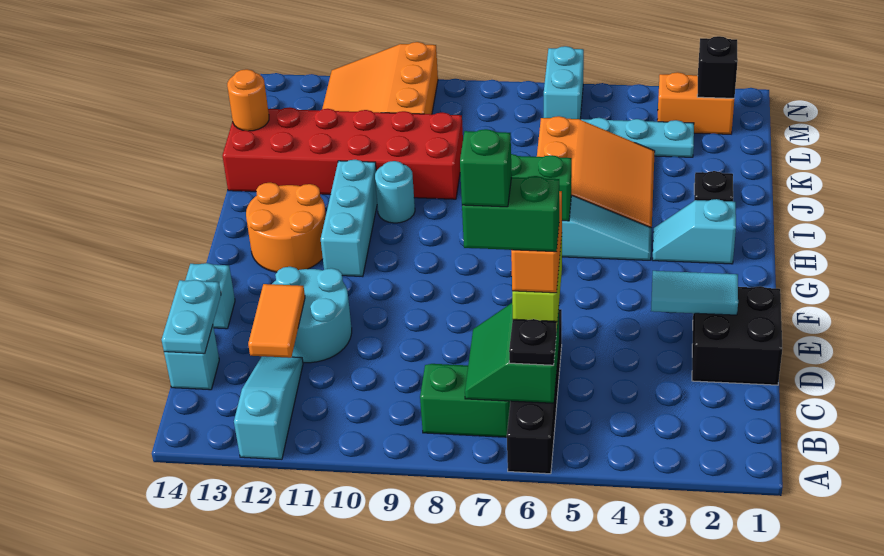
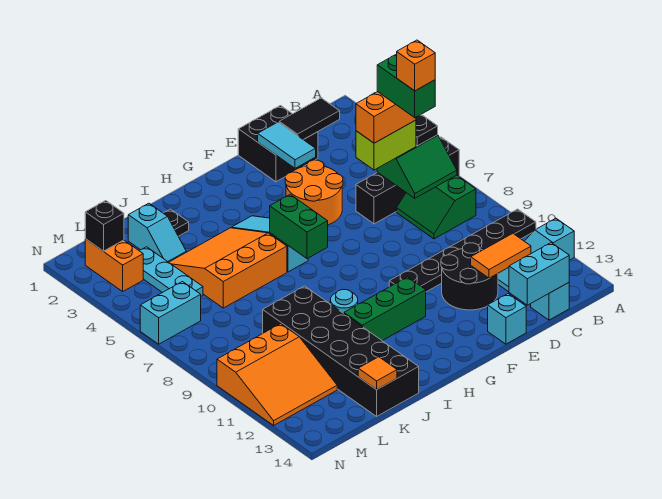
none -> black plate A10:F10 level 1
none -> black tile C2:D2 level 2
green brick C7 level 6 -> orange brick C7 level 6
cyan plate C14:D14 level 2 -> cyan brick C14:D14 level 2
cyan round brick D11:E12 level 1 -> black round brick D11:E12 level 1
cyan brick G11:I11 level 1 -> green brick G11:I11 level 1
orange round brick G12:H13 level 1 -> orange round brick E4:F5 level 1
cyan slope H2:H3 level 1 top 2 -> cyan slope K2:K3 level 1 top 2
red brick J9:K14 level 1 -> black brick J9:K14 level 1
orange round brick K14 level 2 -> orange tile K14 level 2

